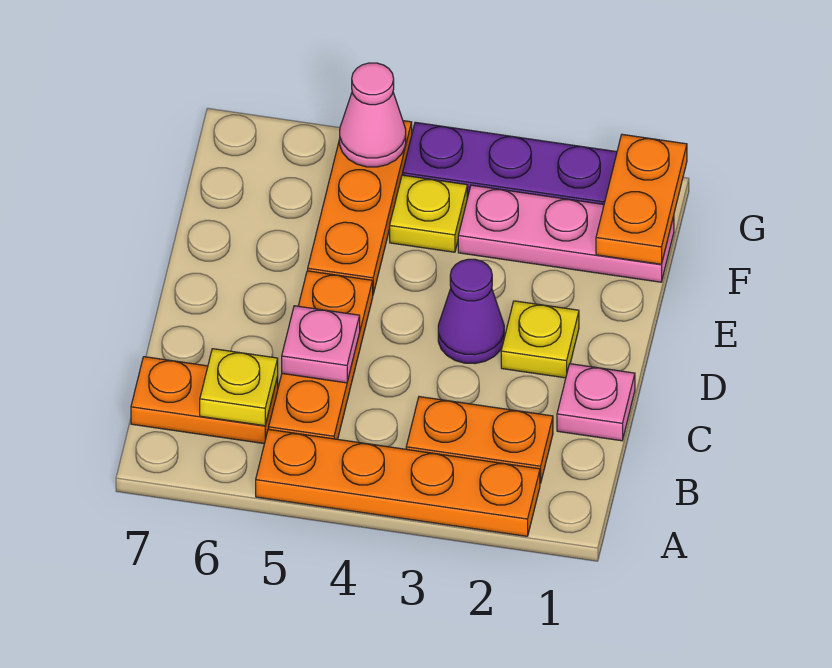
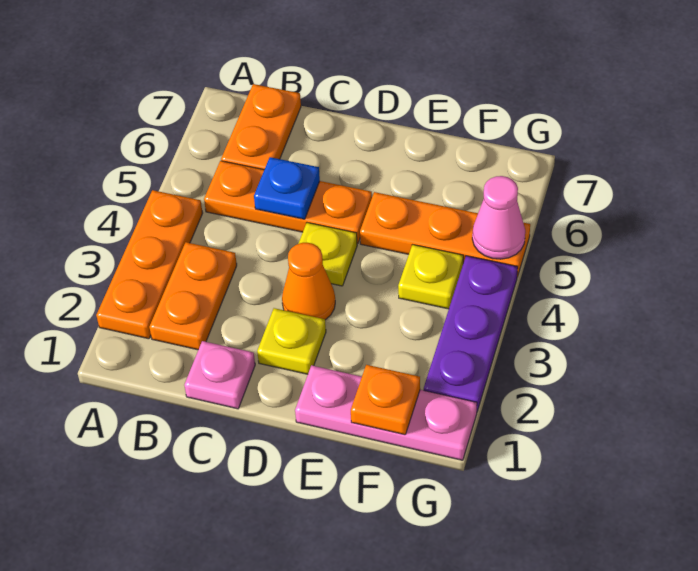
orange plate A2:A5 level 1 -> orange plate A2:A4 level 1
yellow plate B6 level 2 -> yellow plate D4 level 1
pink plate C5 level 2 -> blue plate C5 level 2
purple cone D3 level 1 -> orange cone D3 level 1
pink plate F1:F3 level 1 -> pink plate E1:G1 level 1
orange plate F1:G1 level 2 -> orange plate F1 level 2

